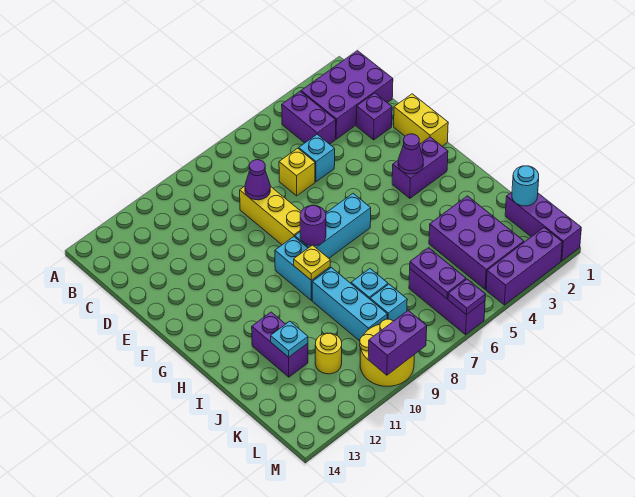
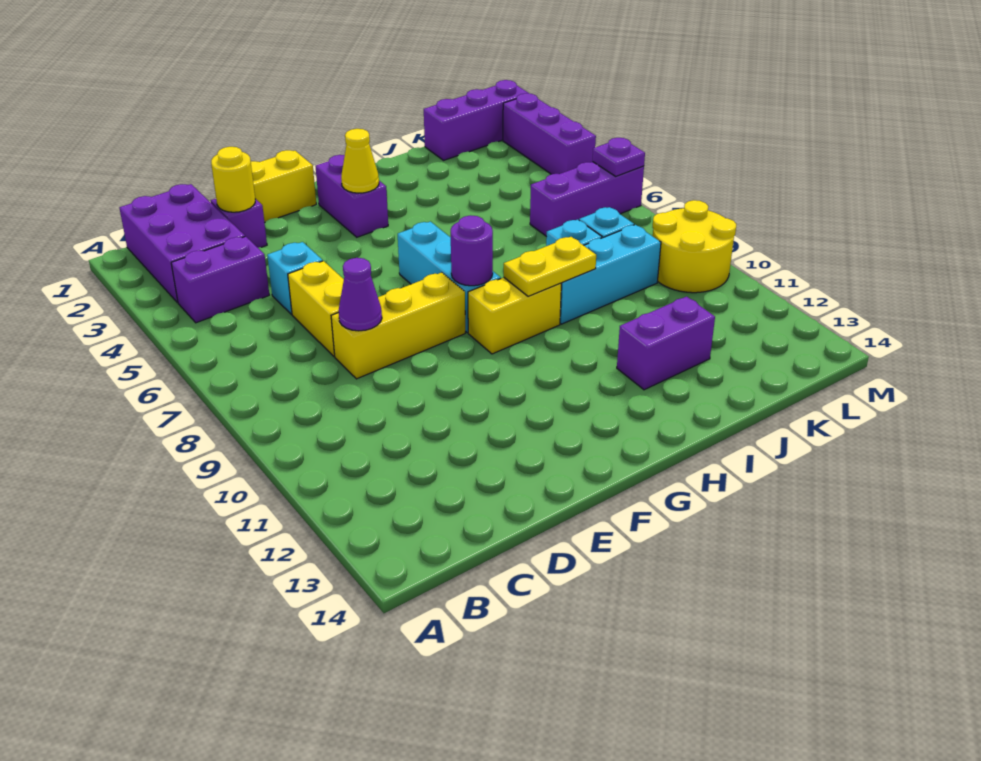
yellow brick D6 level 1 -> yellow brick D6:D7 level 1
purple cone G3 level 2 -> yellow cone G3 level 2
cyan brick G9:H9 level 1 -> yellow brick G9:H9 level 1
yellow plate H9 level 2 -> yellow plate H9:I9 level 2
purple brick J3:L4 level 1 -> none
cyan plate J12 level 2 -> none
cyan round brick K1 level 2 -> none
purple plate K6:L6 level 2 -> none
yellow round brick K11 level 1 -> yellow round brick D2 level 2
purple brick M9:M10 level 2 -> none

